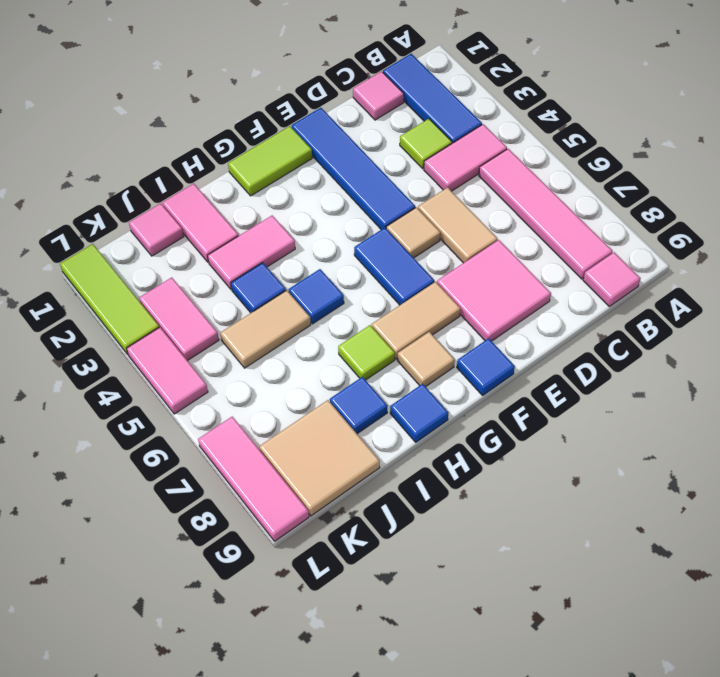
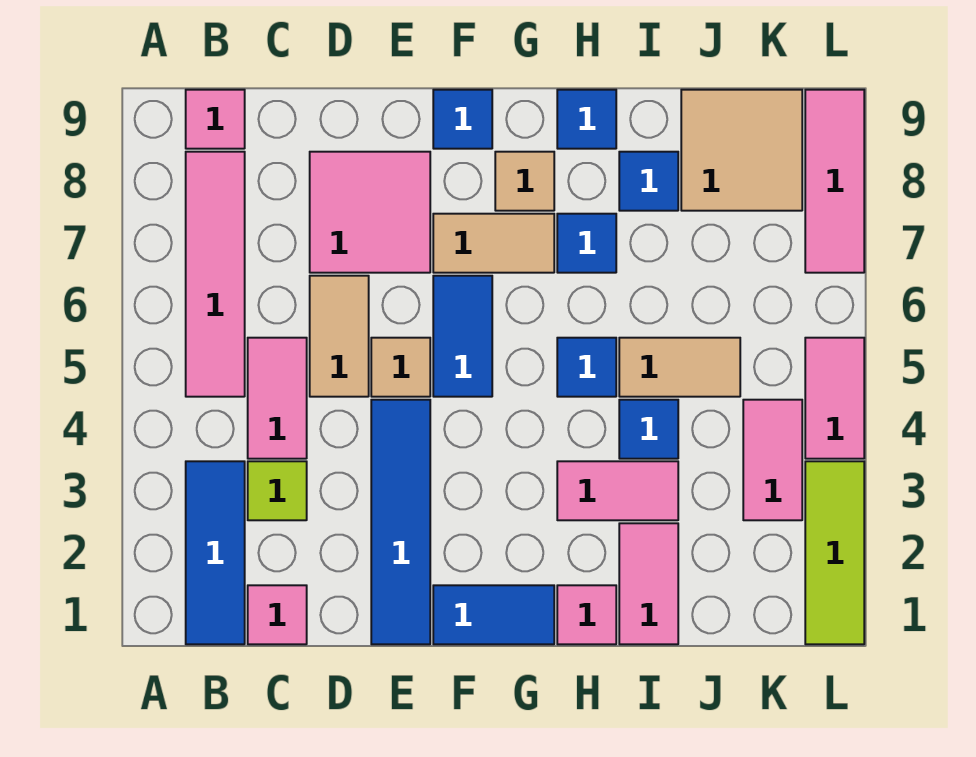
pink tile B4:C4 level 1 -> pink tile C4:C5 level 1
lime tile F1:G1 level 1 -> blue tile F1:G1 level 1
lime tile H7 level 1 -> blue tile H7 level 1
pink tile J1 level 1 -> pink tile H1 level 1

